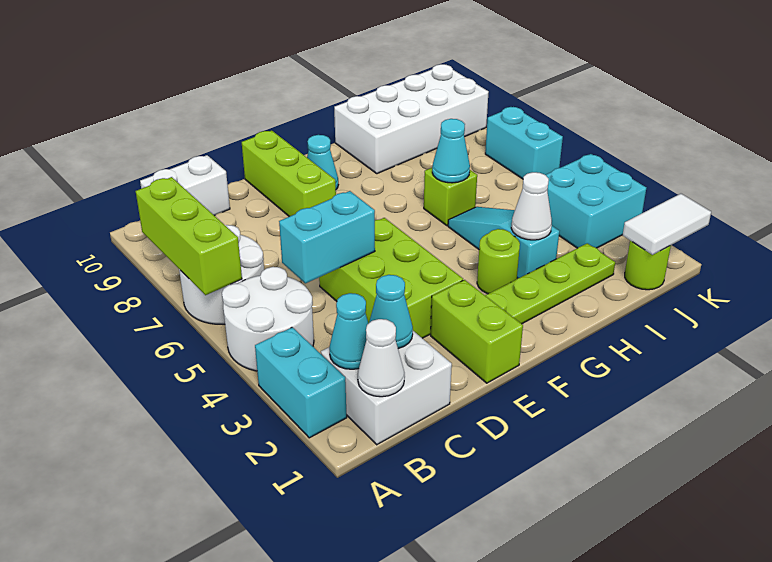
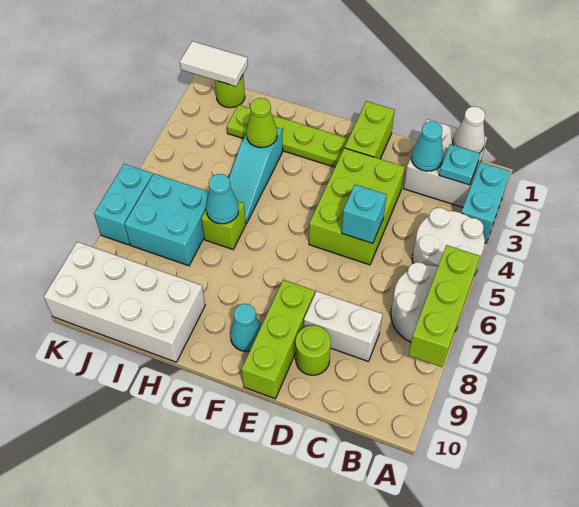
cyan cone B2 level 2 -> cyan plate B2 level 2
white brick B10:C10 level 1 -> white brick C8:D8 level 1
cyan brick C5:D5 level 2 -> cyan brick D5 level 2
lime round brick G3 level 1 -> lime round brick D9 level 1
white cone H3 level 2 -> lime cone H3 level 2
cyan brick J3:K4 level 1 -> cyan brick I6:J7 level 1

